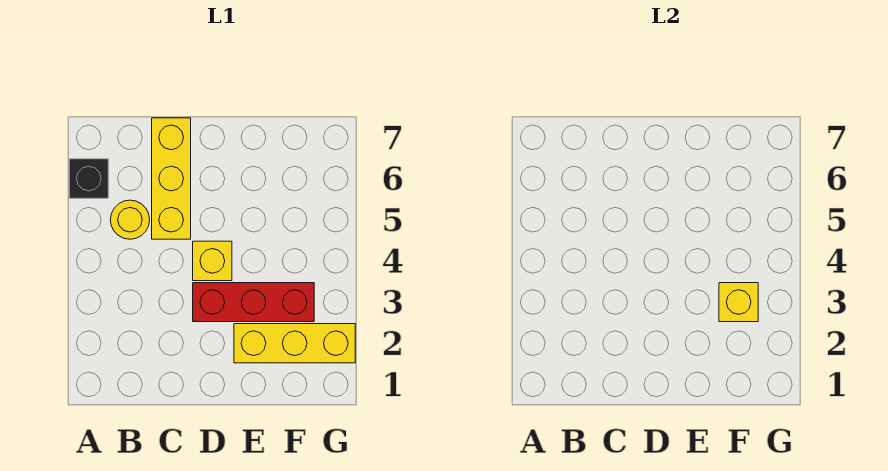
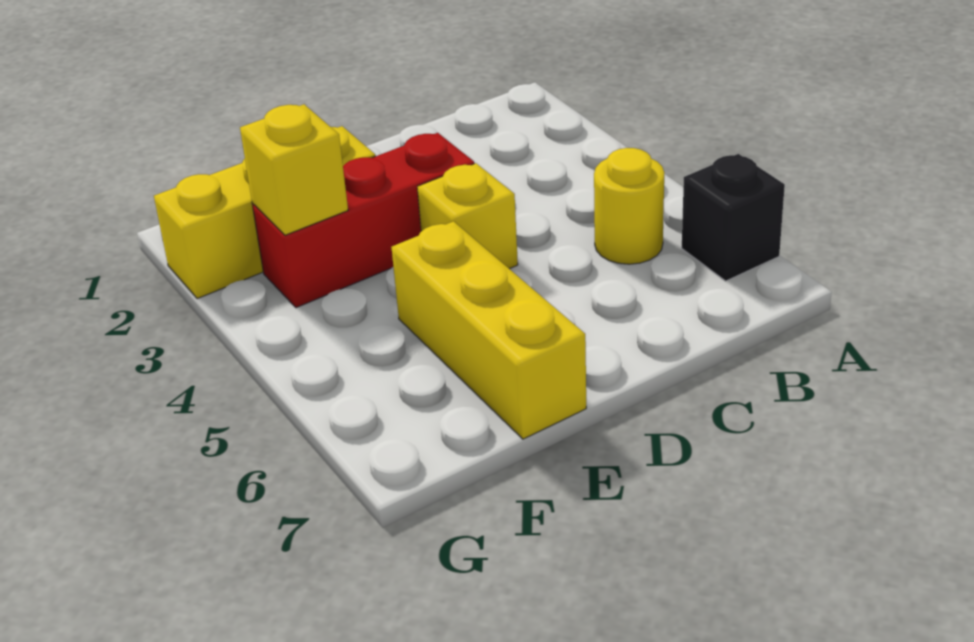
yellow brick C5:C7 level 1 -> yellow brick E5:E7 level 1

